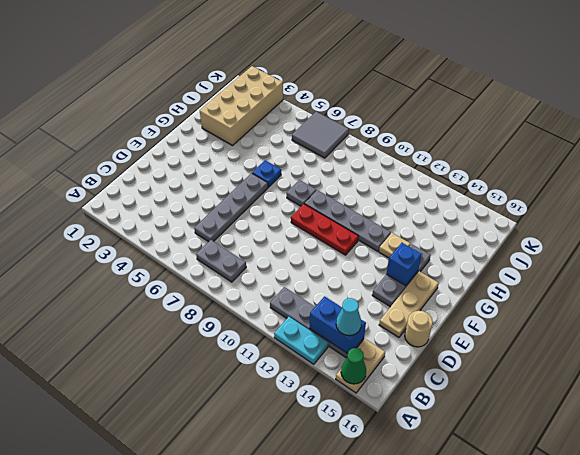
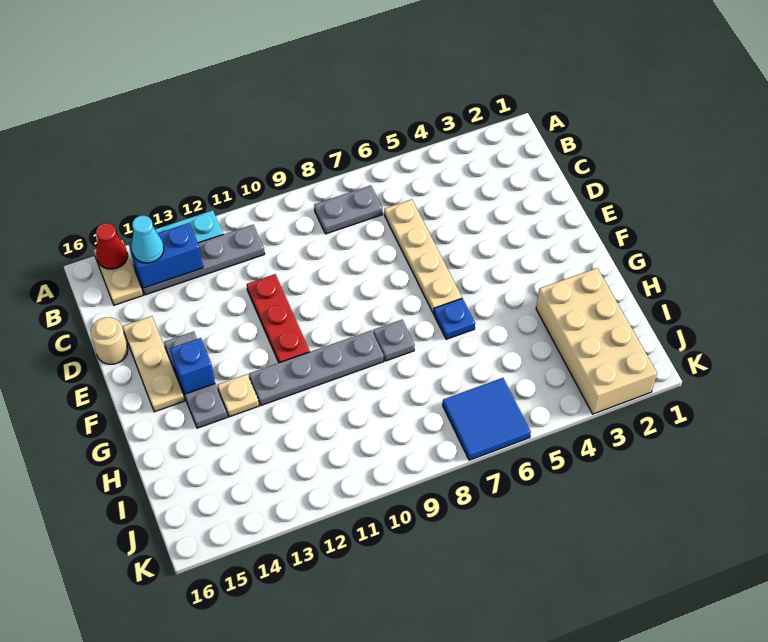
green cone A15 level 2 -> red cone A15 level 2
grey plate C6:F6 level 1 -> tan plate C6:F6 level 1
red plate F9:F11 level 1 -> red plate D11:F11 level 1
grey tile J6:K7 level 1 -> blue tile J6:K7 level 1

